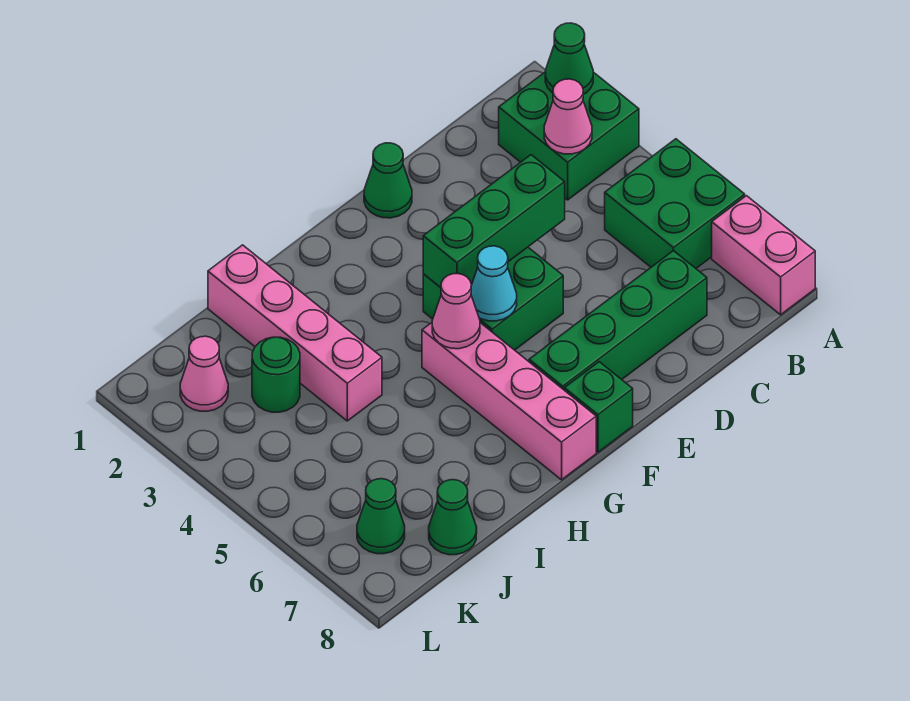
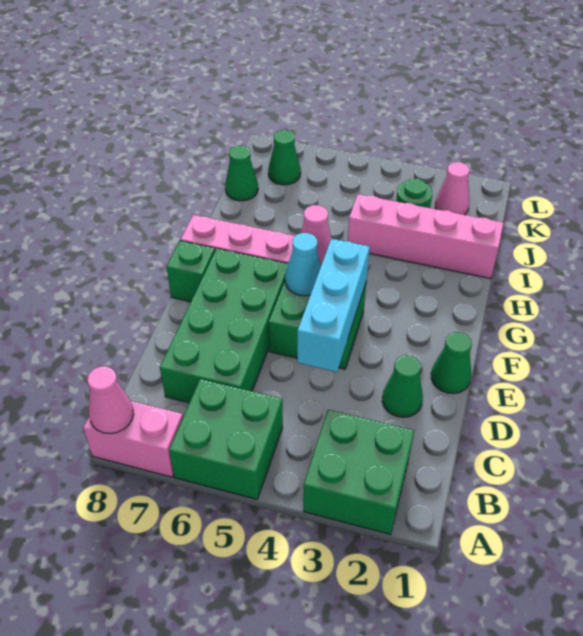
green cone A2 level 2 -> green cone D2 level 1
pink cone B3 level 2 -> pink cone A8 level 2
green brick C7:F7 level 1 -> green brick C6:F7 level 1
green brick D4:F4 level 2 -> cyan brick D4:F4 level 2

